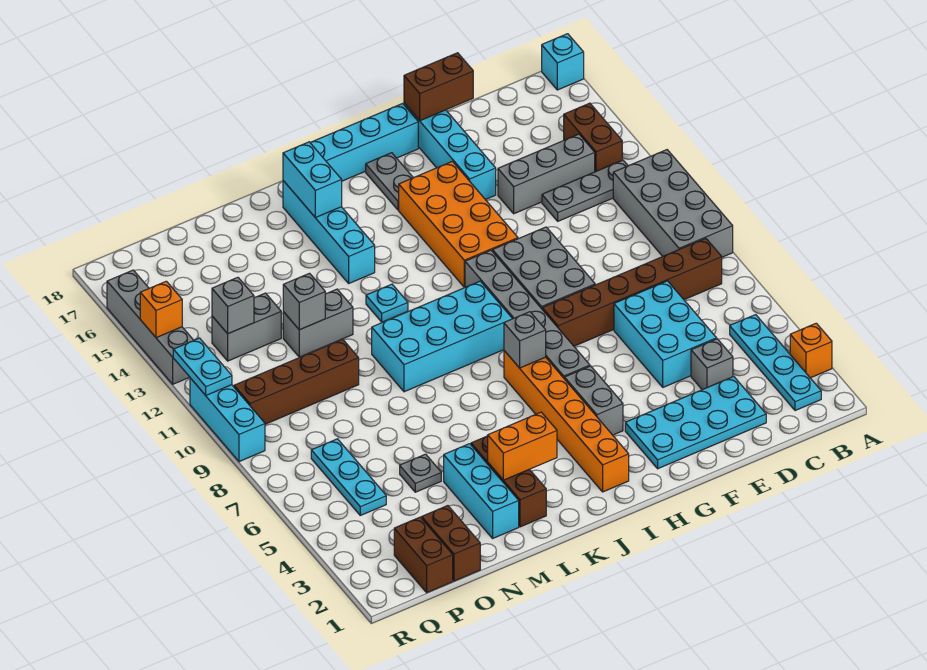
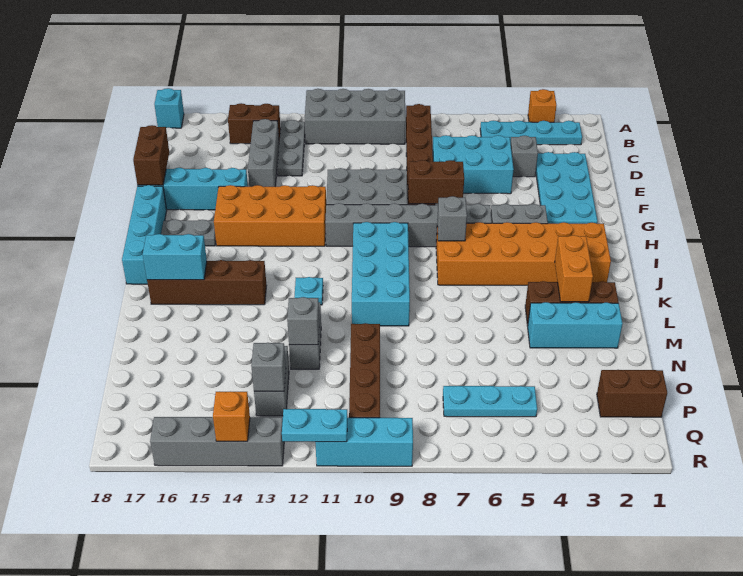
orange brick I2:I7 level 1 -> orange brick I2:J7 level 1
cyan brick K14:K17 level 1 -> brown brick K14:K17 level 1
grey plate N5 level 1 -> none
brown brick O1:O2 level 1 -> brown brick G7:G8 level 2

